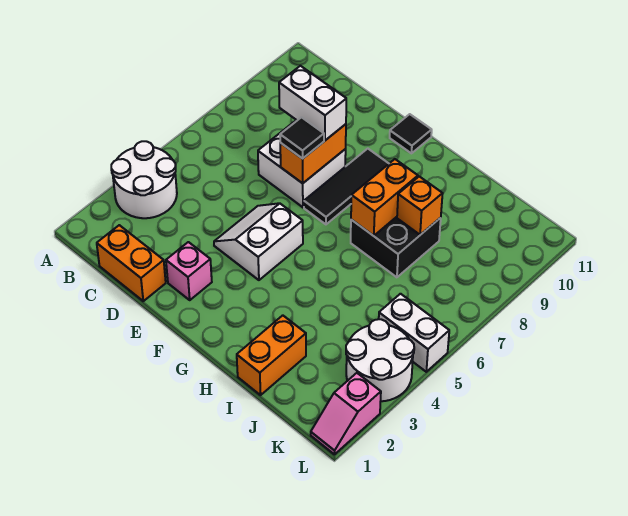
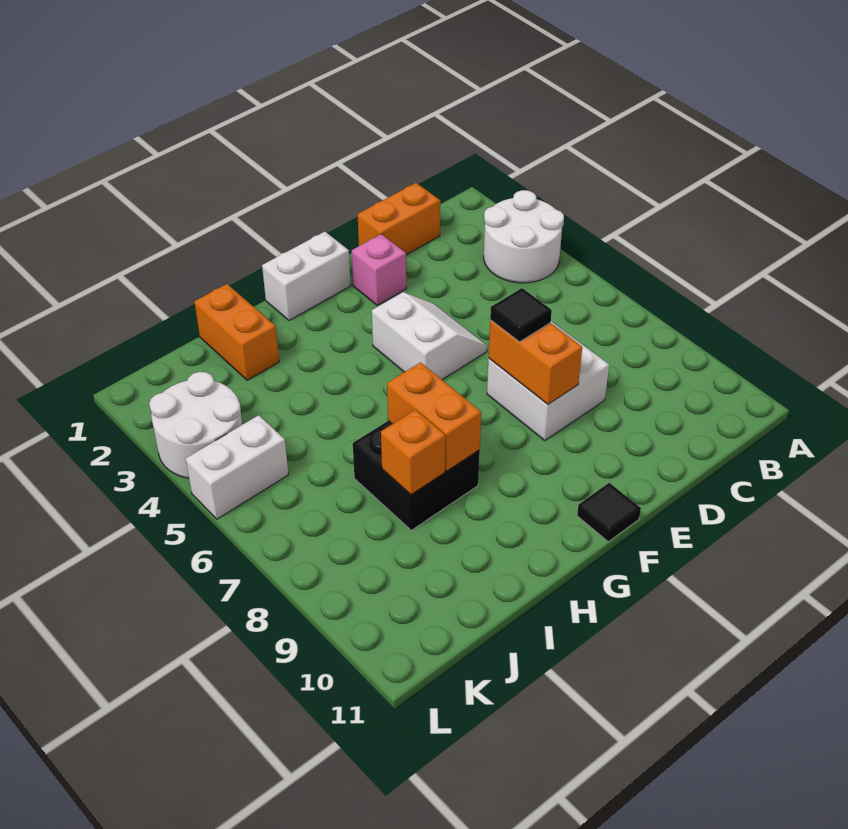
white brick D8:E8 level 3 -> white brick F1:G1 level 1
black tile F7:F9 level 1 -> none
pink slope L1:L2 level 1 top 2 -> none

